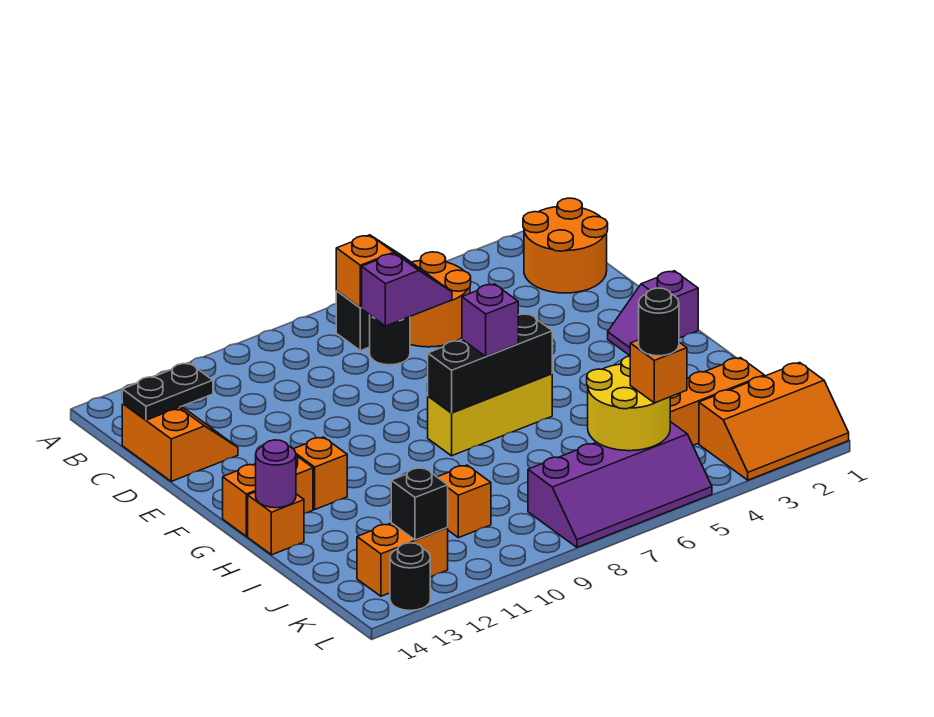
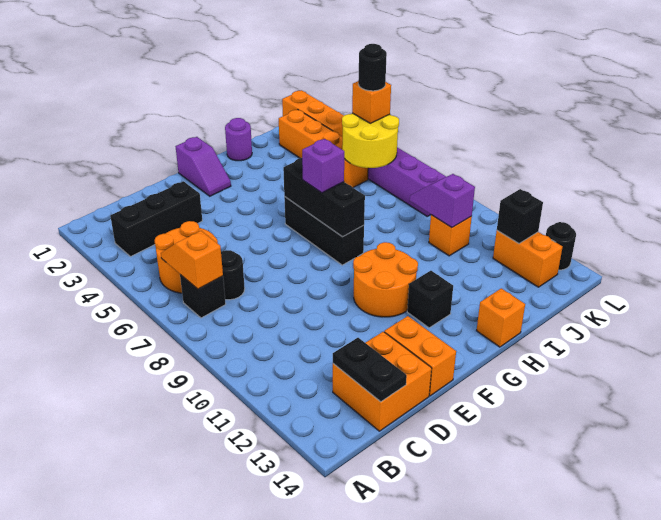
orange round brick B1:C2 level 1 -> orange round brick F10:G11 level 1
none -> black brick B3:D3 level 1
purple slope C6:C7 level 2 top 7 -> purple slope J9:J10 level 2 top 10
orange slope C13:D14 level 1 top 14 -> orange brick C13:D14 level 1
yellow brick G6:G8 level 1 -> black brick G6:G8 level 1
orange brick G12 level 1 -> black brick G12 level 1
orange brick G13:G14 level 1 -> orange brick E13:E14 level 1
purple round brick H14 level 2 -> purple round brick H1 level 1

